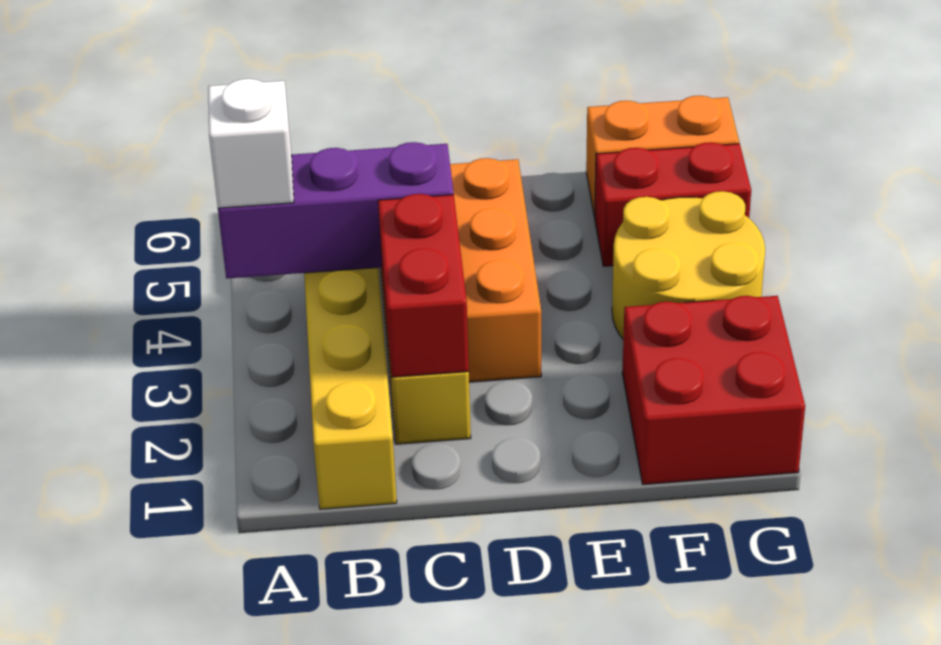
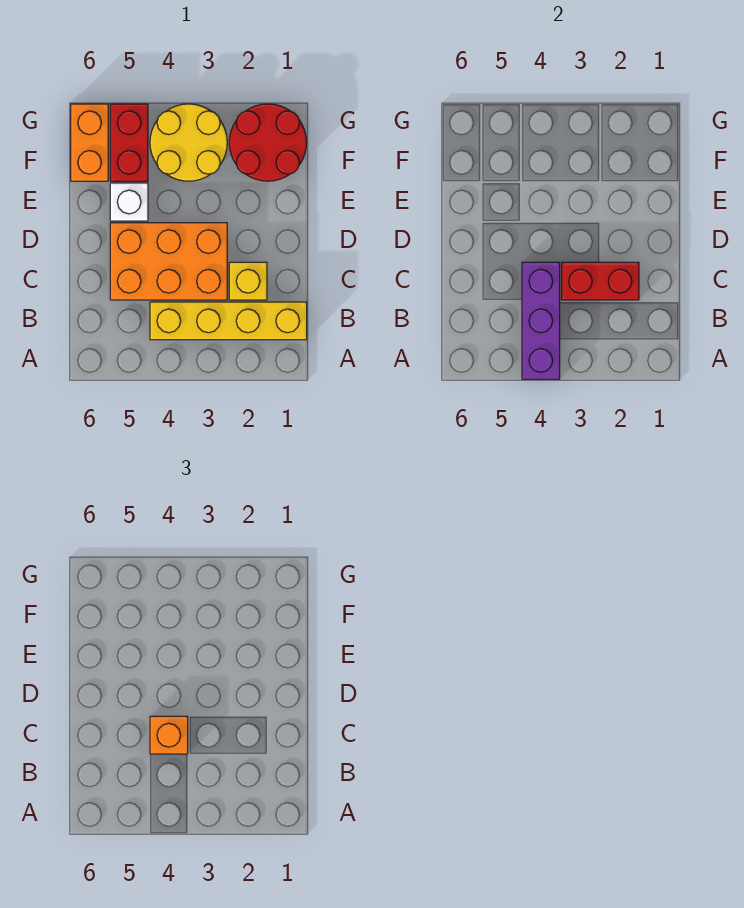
white brick A4 level 3 -> white brick E5 level 1
none -> orange brick C4 level 3
red brick F1:G2 level 1 -> red round brick F1:G2 level 1

